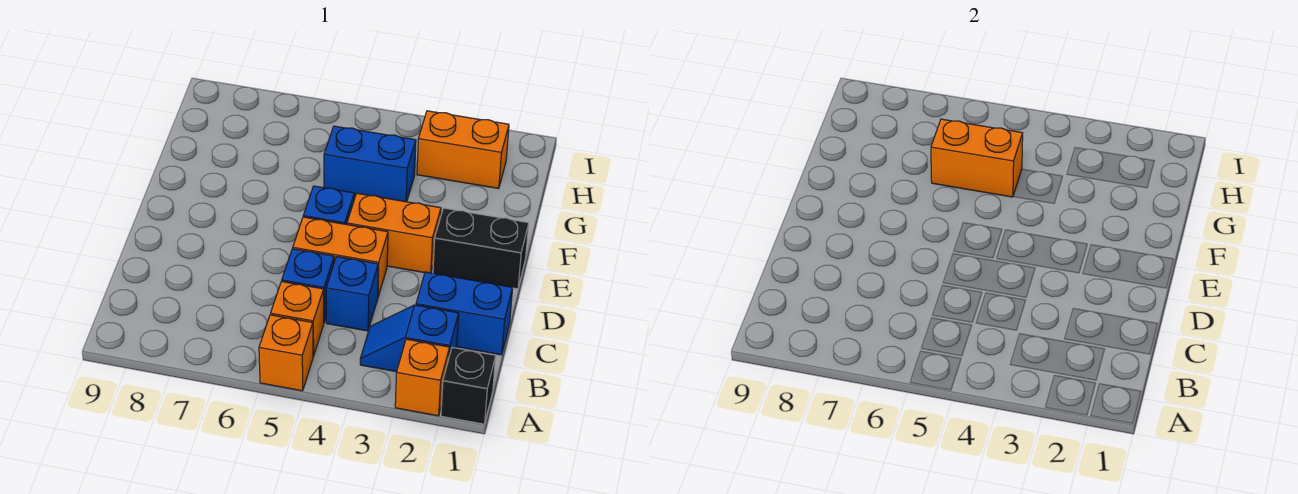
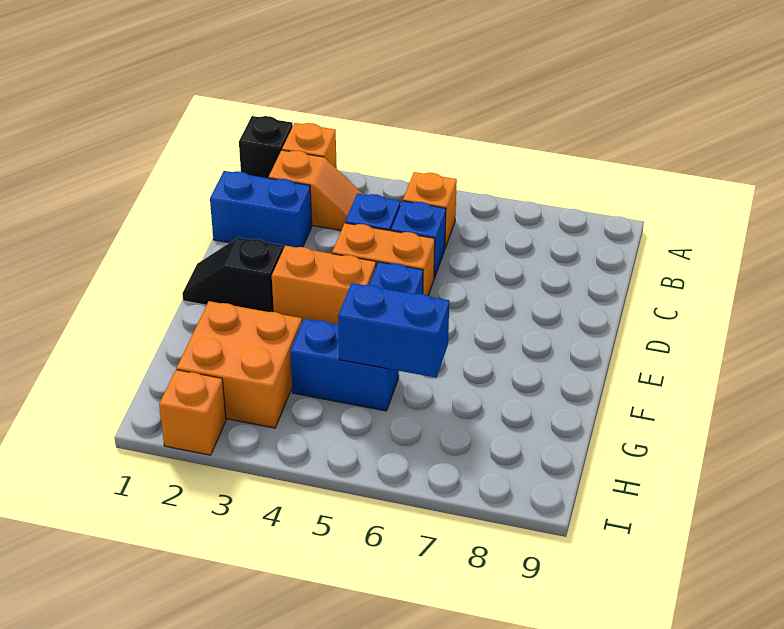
orange brick A5 level 1 -> orange brick I2 level 1
blue slope B2:B3 level 1 top 2 -> orange slope B2:B3 level 1 top 2
black brick E1:E2 level 1 -> black slope E1:E2 level 1 top 2
orange brick G5:G6 level 2 -> blue brick G5:G6 level 2
orange brick H2:H3 level 1 -> orange brick G2:H3 level 1

